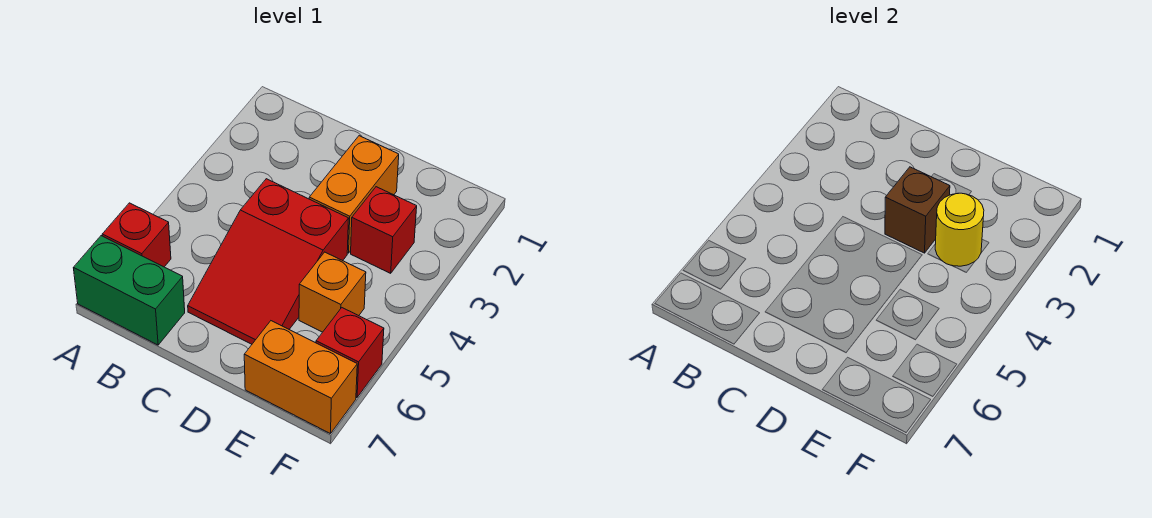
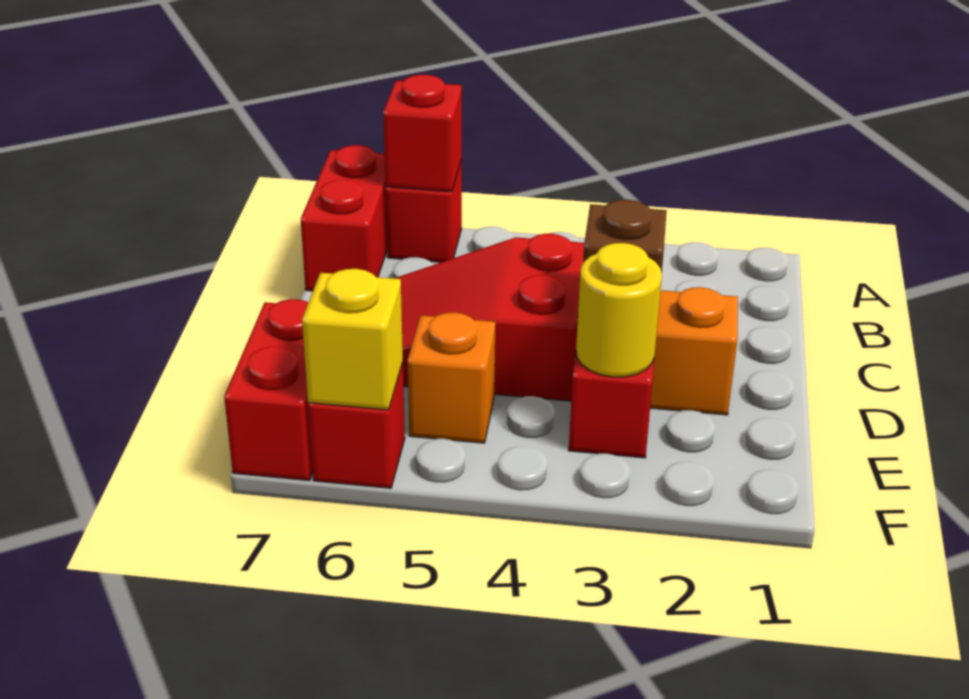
none -> red brick A6 level 2
green brick A7:B7 level 1 -> red brick A7:B7 level 1
orange brick E7:F7 level 1 -> red brick E7:F7 level 1
none -> yellow brick F6 level 2

